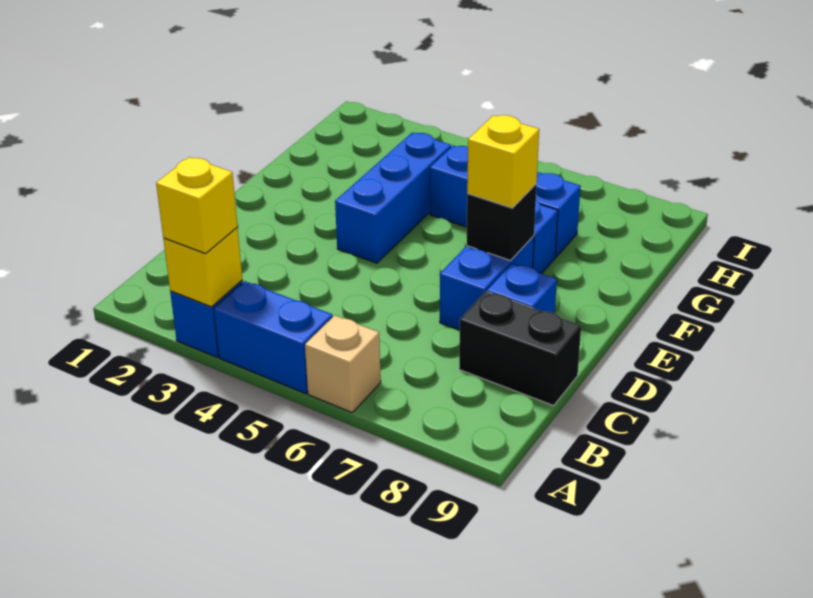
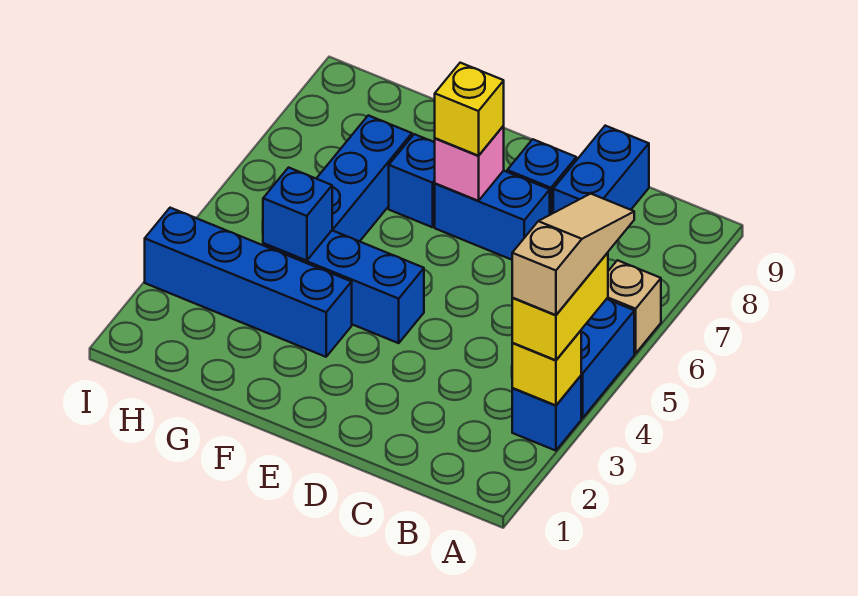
yellow brick A3 level 3 -> yellow brick A3:A4 level 3
none -> tan slope A3:A5 level 4 top 3
black brick C8:C9 level 1 -> blue brick C8:C9 level 1
black brick E7 level 2 -> pink brick E7 level 2
none -> blue brick F3:I3 level 1
none -> blue brick G4 level 2

